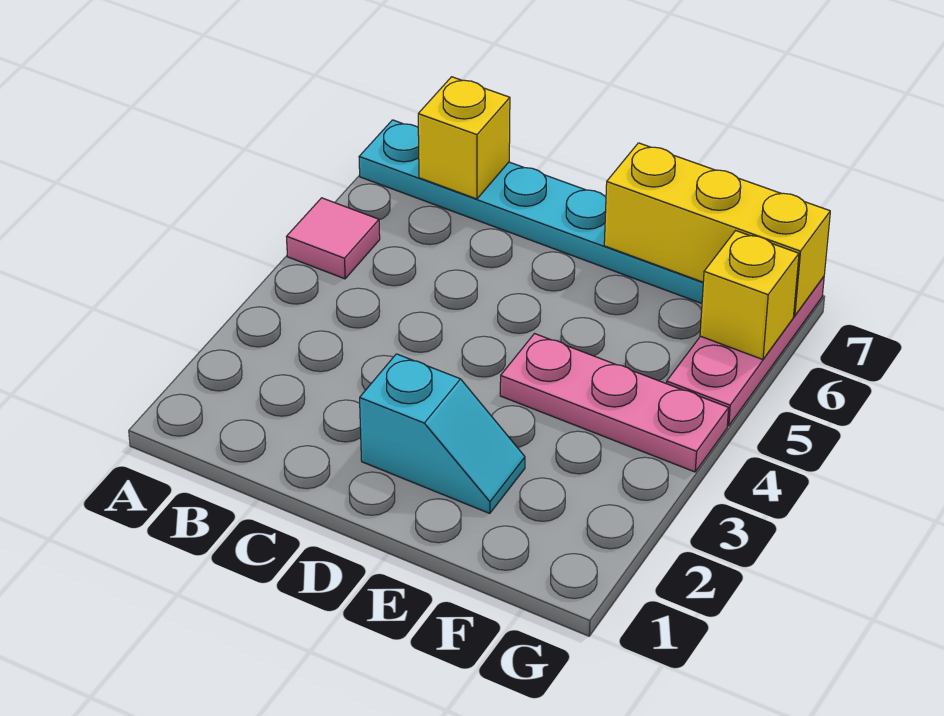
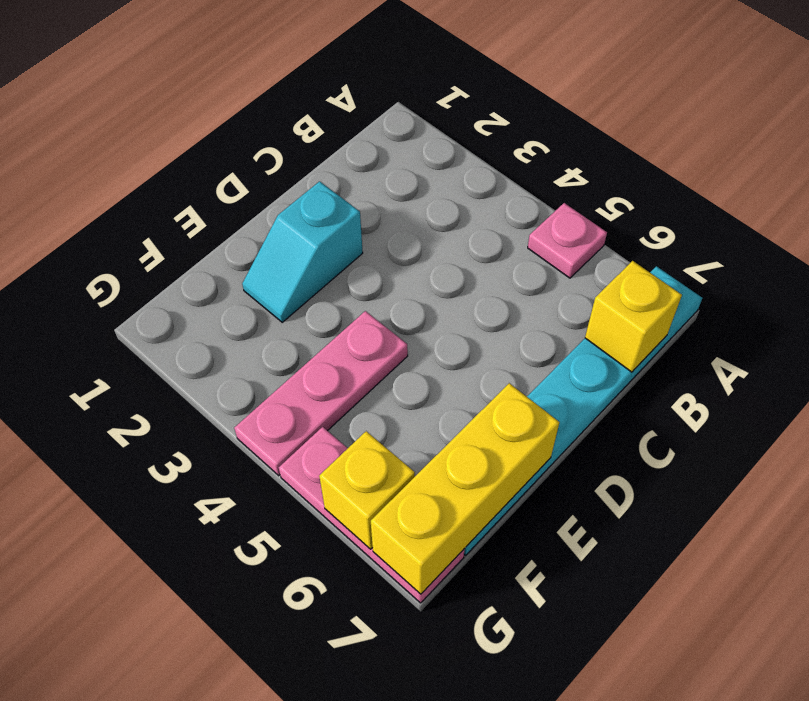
pink tile A5 level 1 -> pink plate A5 level 1

